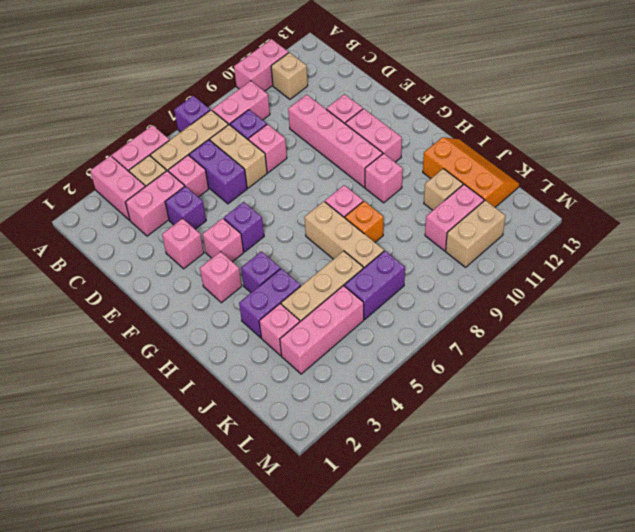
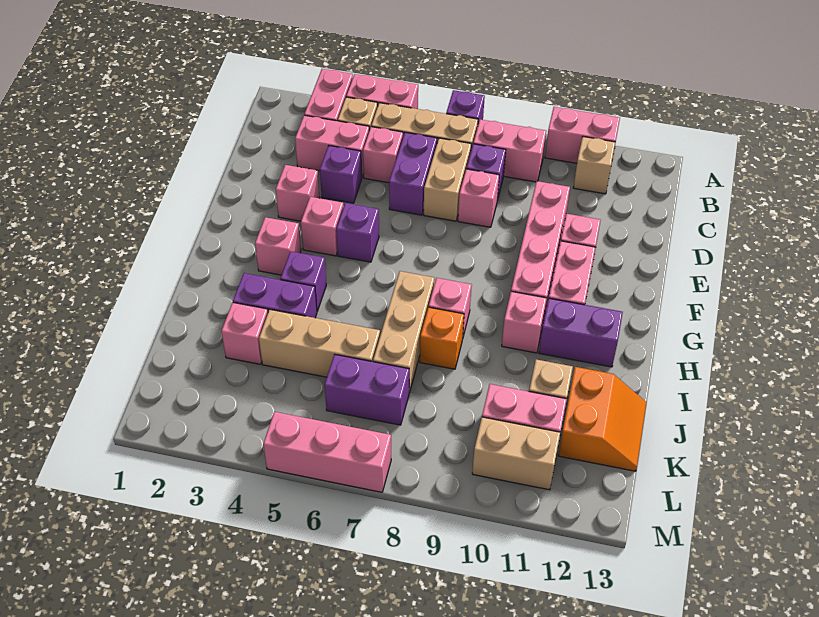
none -> purple brick H11:H12 level 1
orange slope I12:K13 level 1 top 12 -> orange slope J12:K13 level 1 top 12
pink brick K3:K5 level 1 -> pink brick M5:M7 level 1

